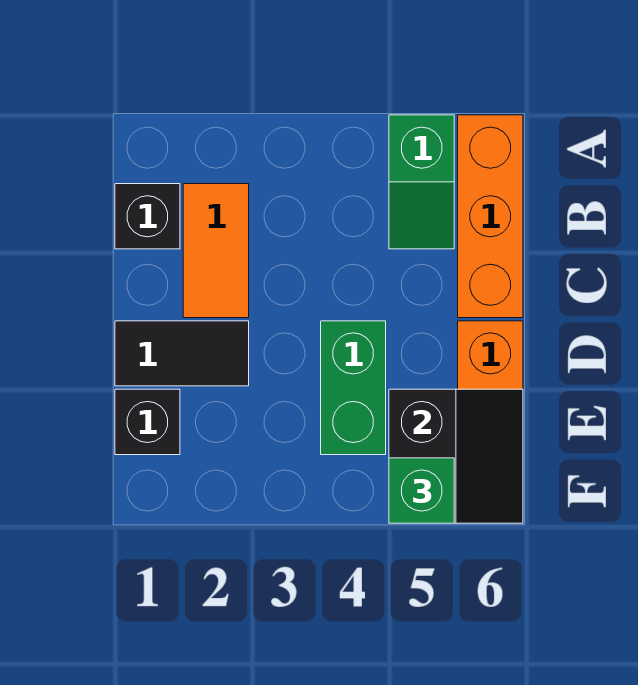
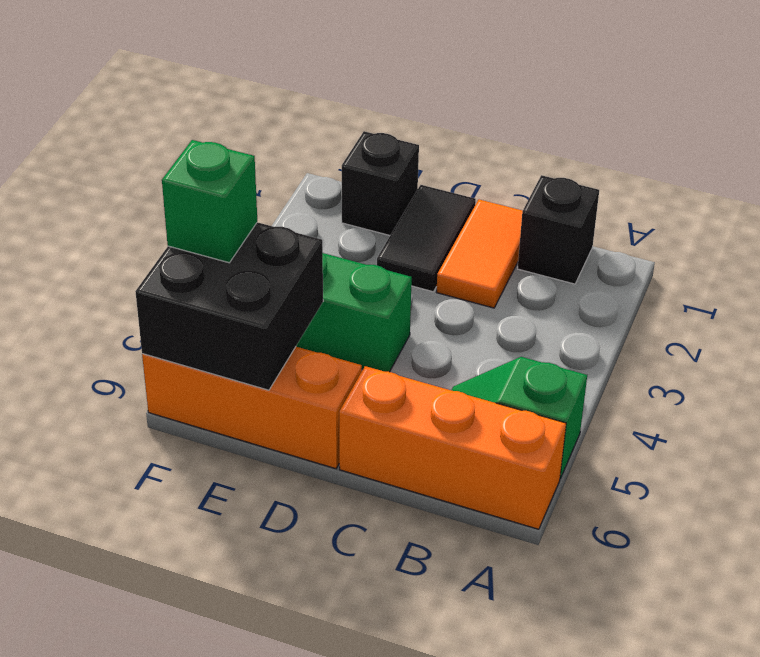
orange tile B2:C2 level 1 -> orange tile C1:C2 level 1
black slope E5:F6 level 2 top 5 -> black brick E5:F6 level 2

